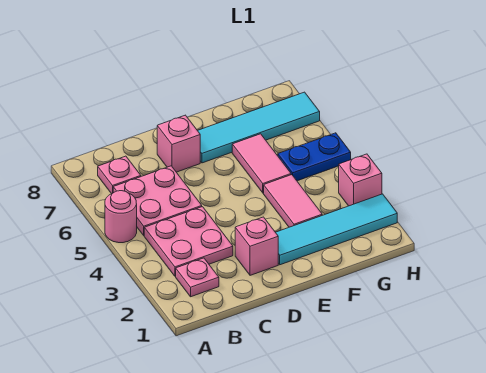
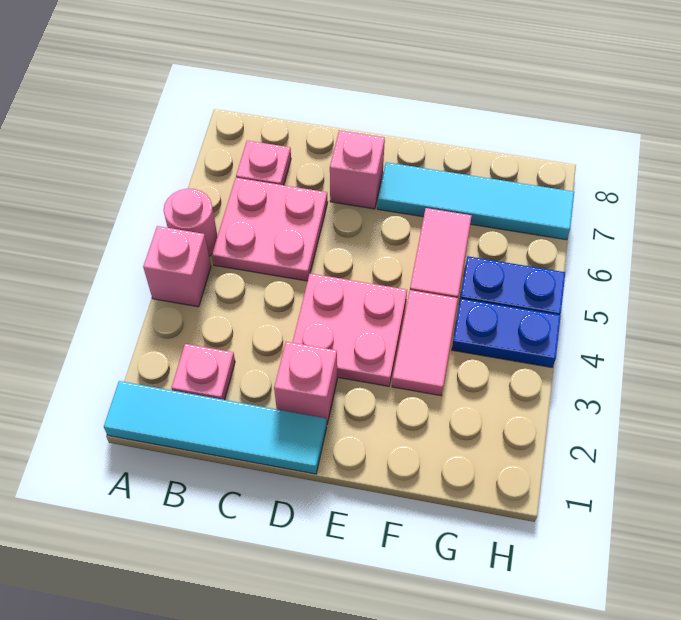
pink plate B3:C4 level 1 -> pink plate D3:E4 level 1
cyan tile E2:H2 level 1 -> cyan tile A1:D1 level 1
none -> blue plate G4:H4 level 1
pink brick H3 level 1 -> pink brick A4 level 1

